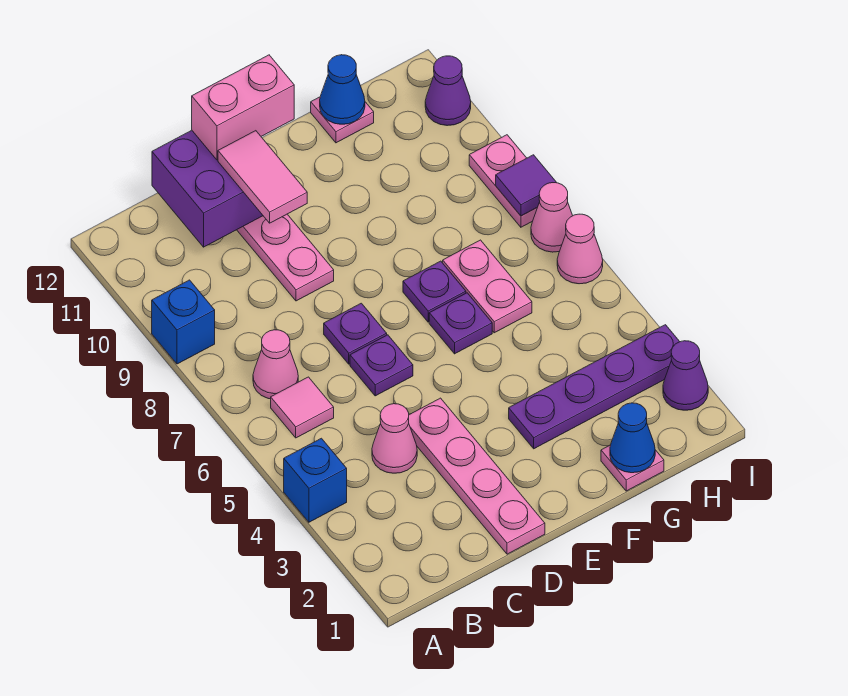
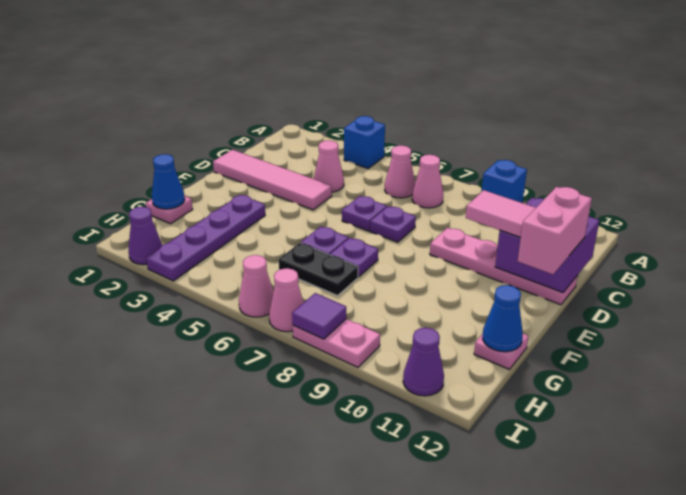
pink tile B6 level 1 -> pink cone B6 level 1
pink plate D1:D4 level 1 -> pink tile D1:D4 level 1
pink plate G6:G7 level 1 -> black plate G6:G7 level 1

